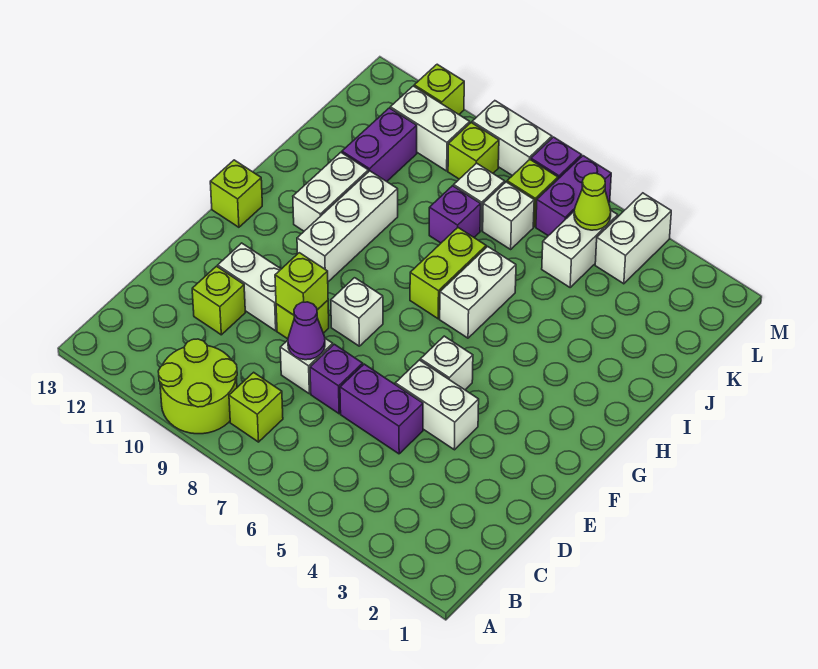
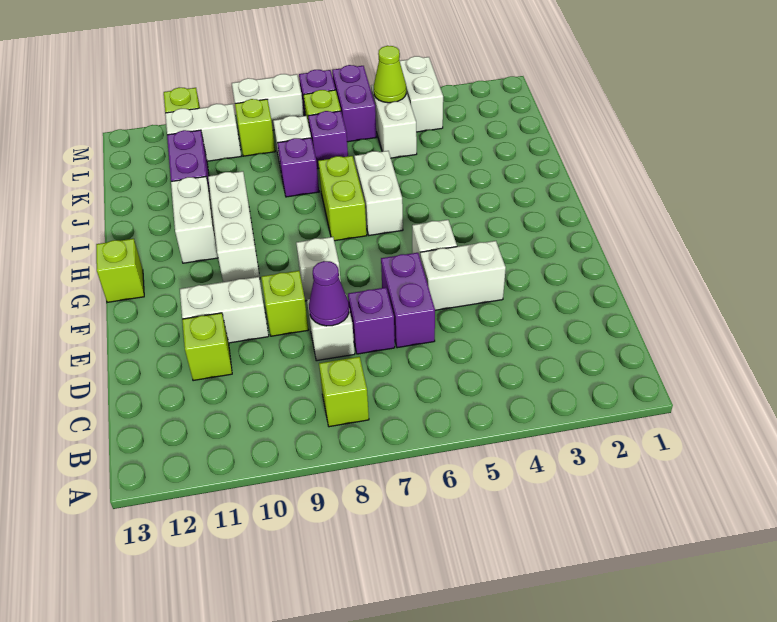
lime round brick A9:B10 level 1 -> none
purple brick D5:D6 level 1 -> purple brick D6:E6 level 1
lime brick E9 level 2 -> none
white brick K7 level 1 -> purple brick K7 level 1

